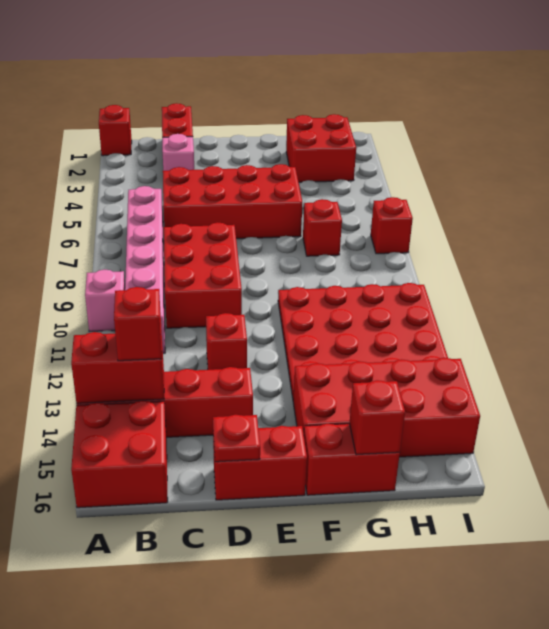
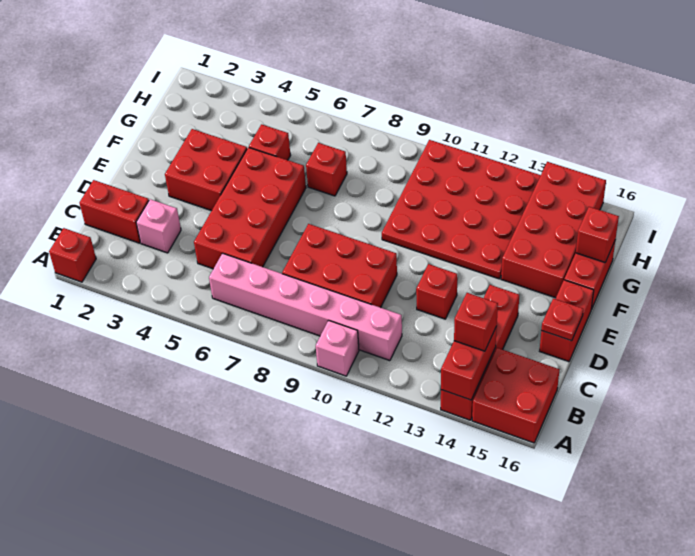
red brick G2:H3 level 1 -> red brick E3:F4 level 1
red brick I7 level 1 -> red brick G5 level 1

